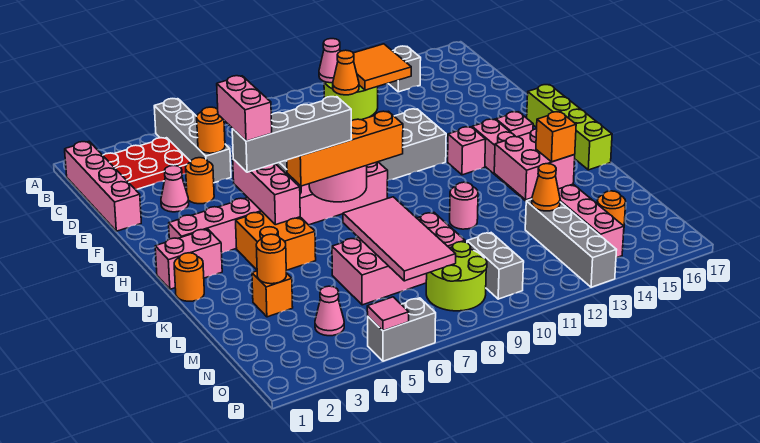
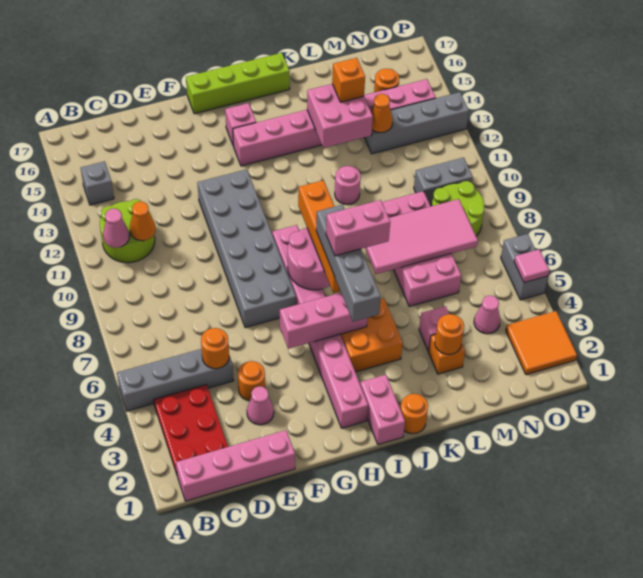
orange tile B12:C13 level 2 -> orange tile O2:P3 level 1
pink brick H4:I4 level 5 -> pink brick I6:J6 level 5
pink brick H13 level 1 -> pink brick L4 level 1

